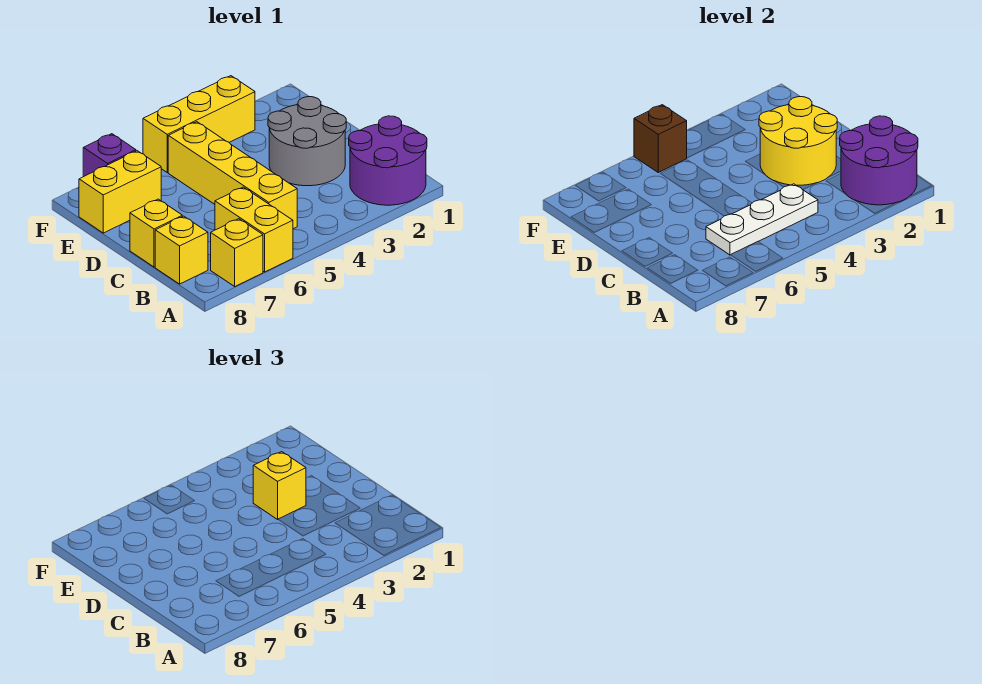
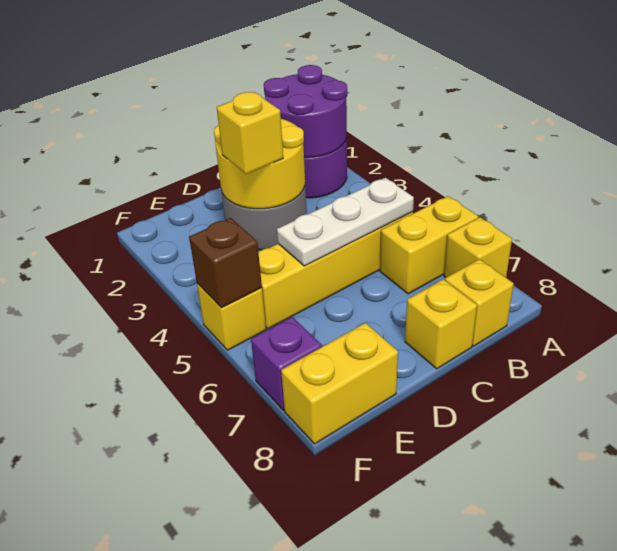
white plate B4:B6 level 2 -> white plate B5:D5 level 2
yellow brick E7:E8 level 1 -> yellow brick E8:F8 level 1
yellow brick F3:F5 level 1 -> yellow brick F5 level 1

